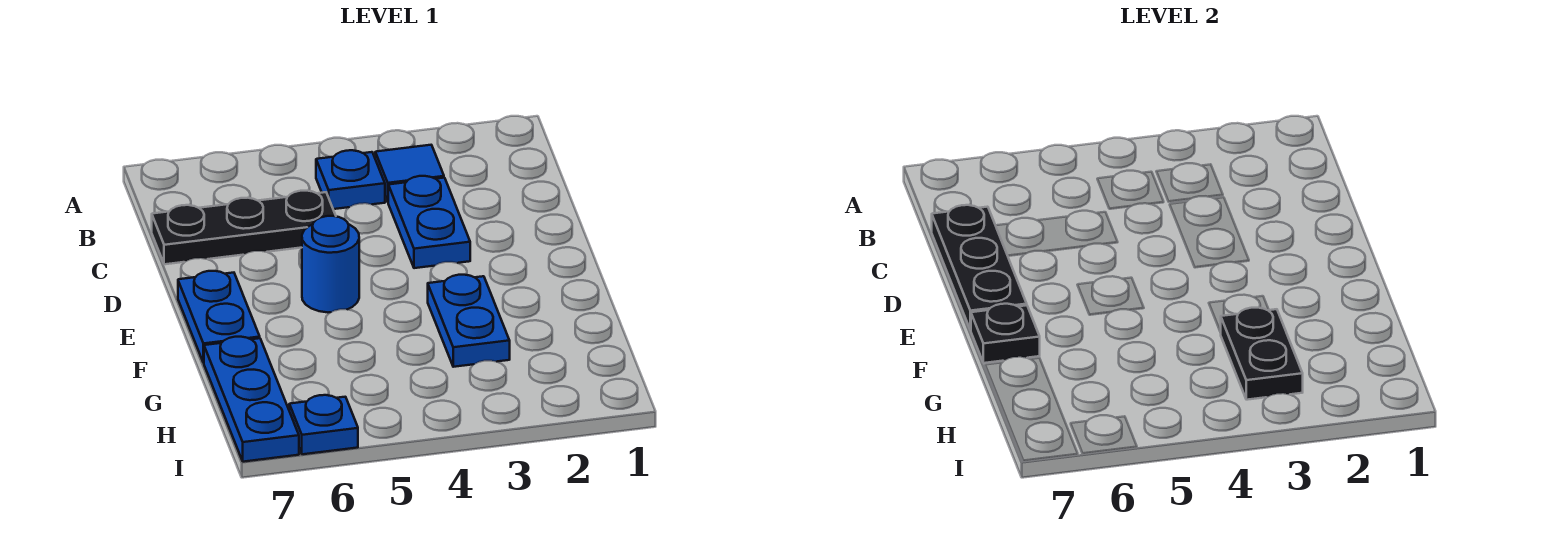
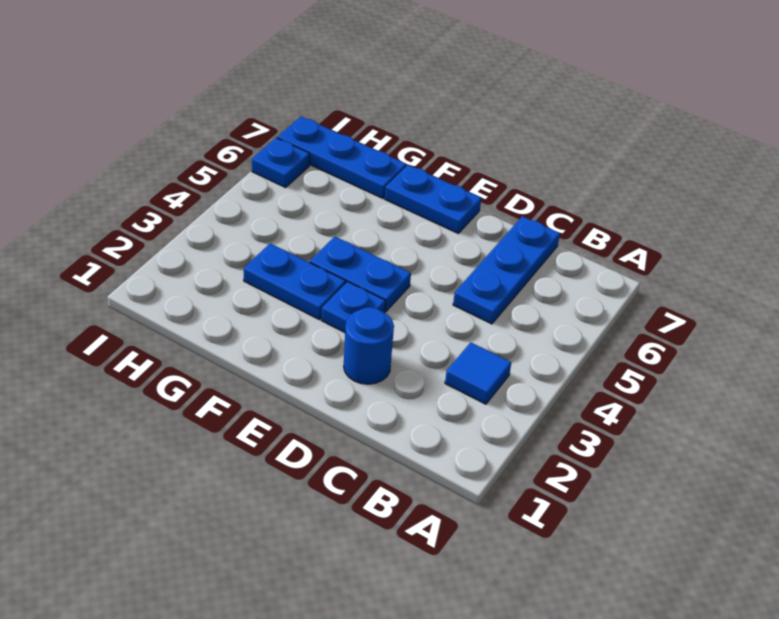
blue plate B4 level 1 -> blue plate E3 level 1
blue plate C3:D3 level 1 -> blue plate E4:F4 level 1
black plate C5:C7 level 1 -> blue plate C5:C7 level 1
black plate C7:E7 level 2 -> none
blue round brick E5 level 1 -> blue round brick D2 level 1
black plate F7 level 2 -> none
black plate G3:H3 level 2 -> none

